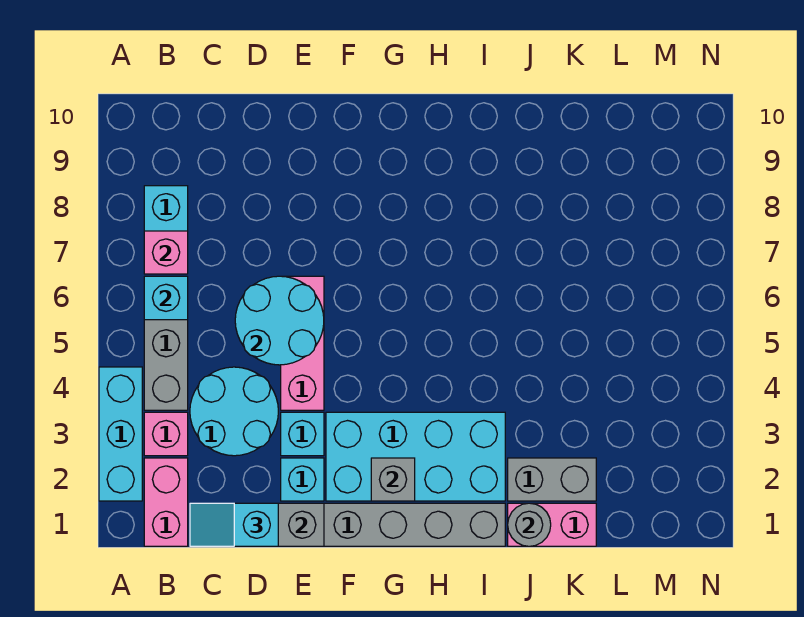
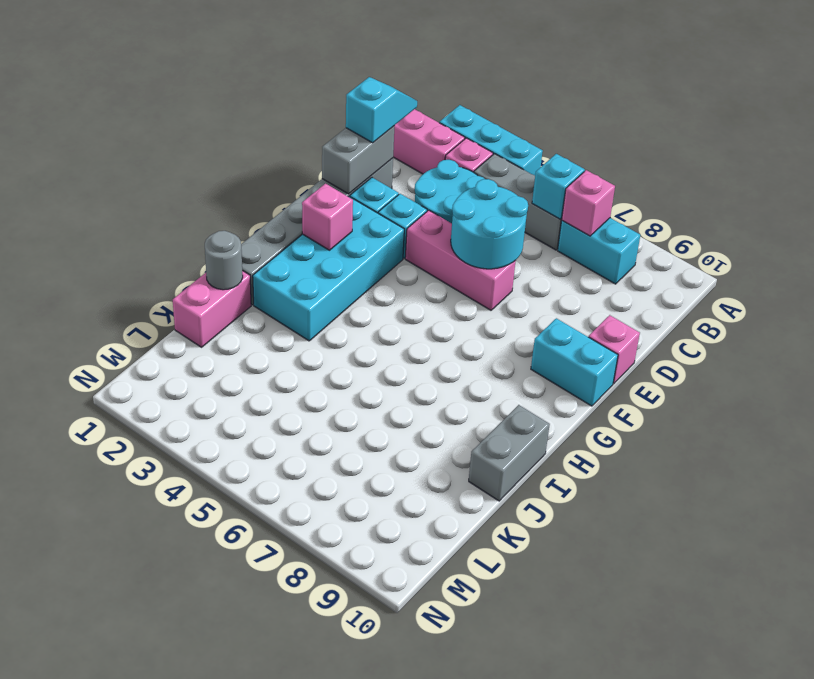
none -> pink brick E10 level 1
none -> cyan brick F9:F10 level 1
grey brick G2 level 2 -> pink brick G2 level 2
grey brick J2:K2 level 1 -> grey brick I10:J10 level 1

